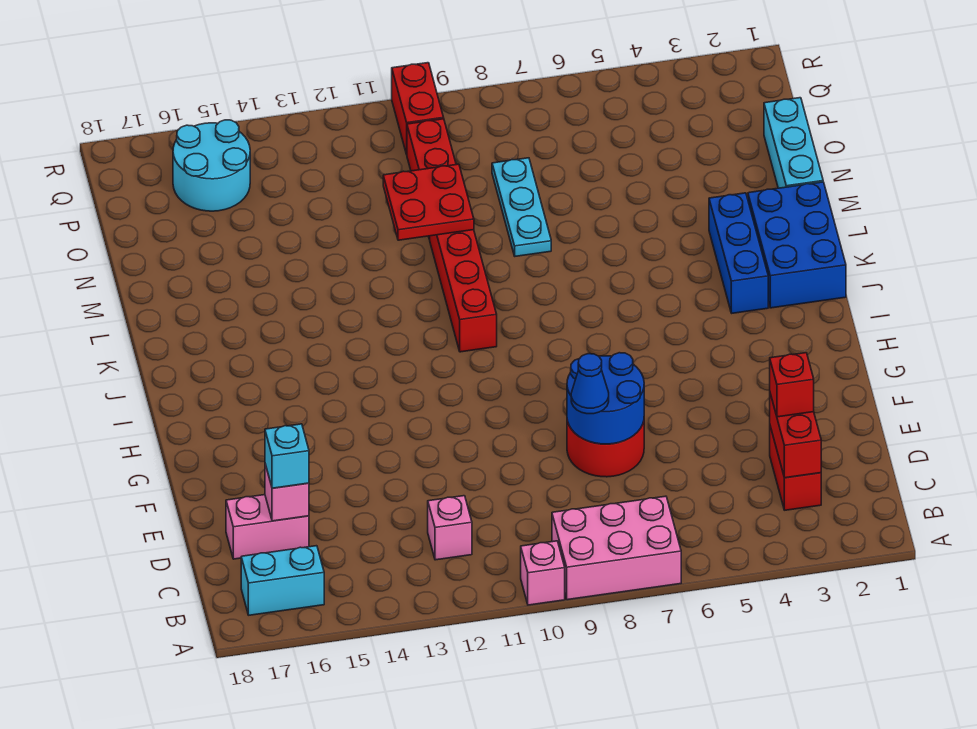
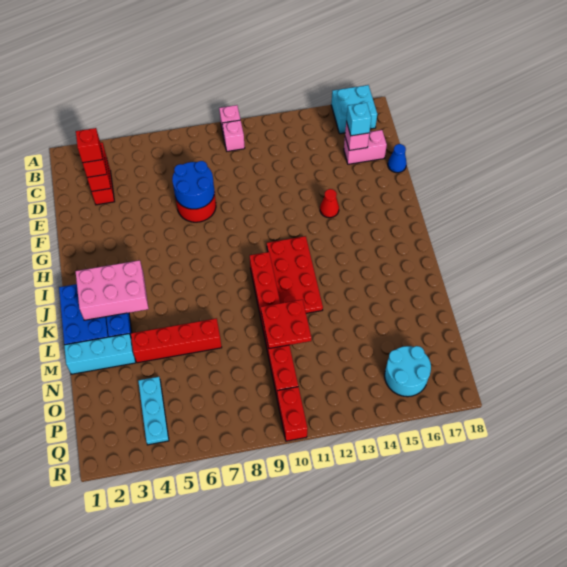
pink brick A7:B9 level 1 -> pink brick J2:K4 level 2
cyan brick B16:B17 level 1 -> cyan brick A16:B17 level 1
pink brick C12 level 1 -> pink brick B10 level 1
none -> red brick D3 level 4
blue cone E8 level 3 -> blue cone E18 level 1
none -> red cone G14 level 1
none -> red plate I11:L12 level 1
cyan brick M1:O1 level 1 -> cyan brick M1:M3 level 1
none -> red brick M4:M7 level 1
cyan plate M8:O8 level 1 -> cyan plate O4:Q4 level 1

